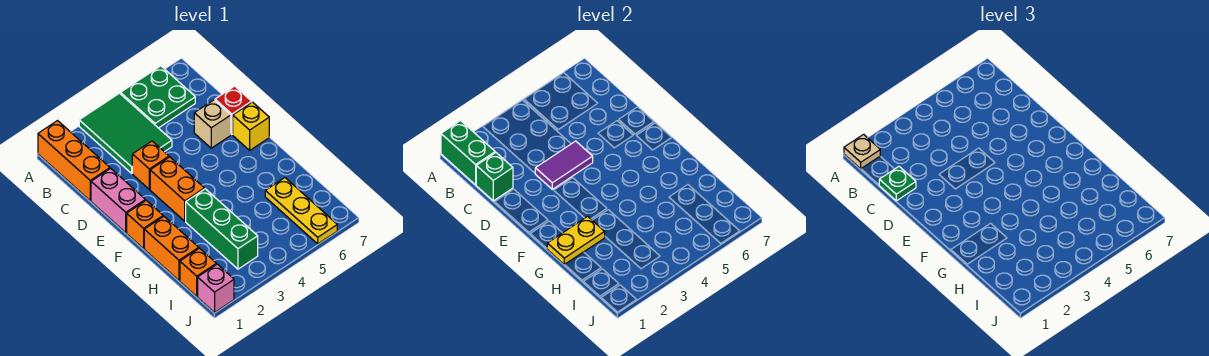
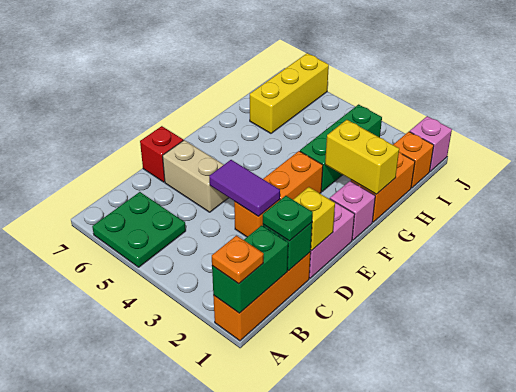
tan plate A1 level 3 -> orange plate A1 level 3
green tile A3:C4 level 1 -> none
tan brick D6 level 1 -> tan brick D5:D6 level 1
yellow brick E7 level 1 -> yellow brick D1 level 2
orange brick F1 level 1 -> pink brick F1 level 1
yellow plate G1:G2 level 2 -> yellow brick G1:G2 level 2
yellow plate H6:J6 level 1 -> yellow brick H6:J6 level 1

